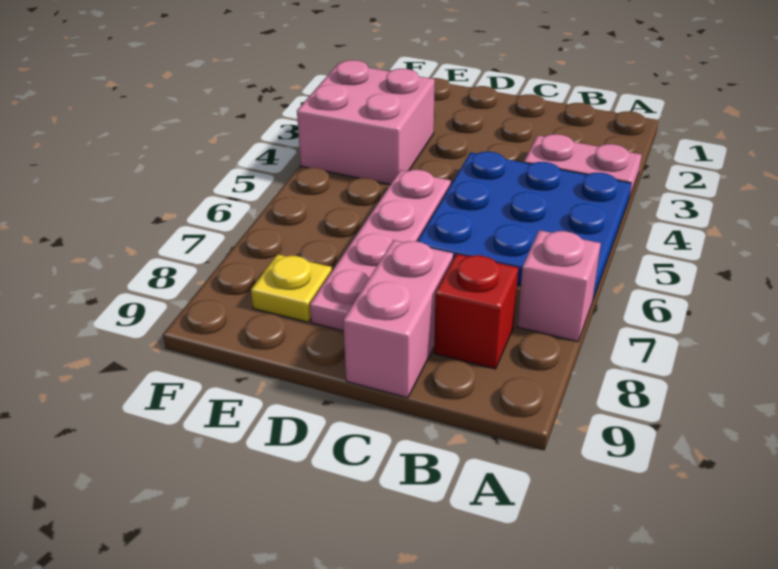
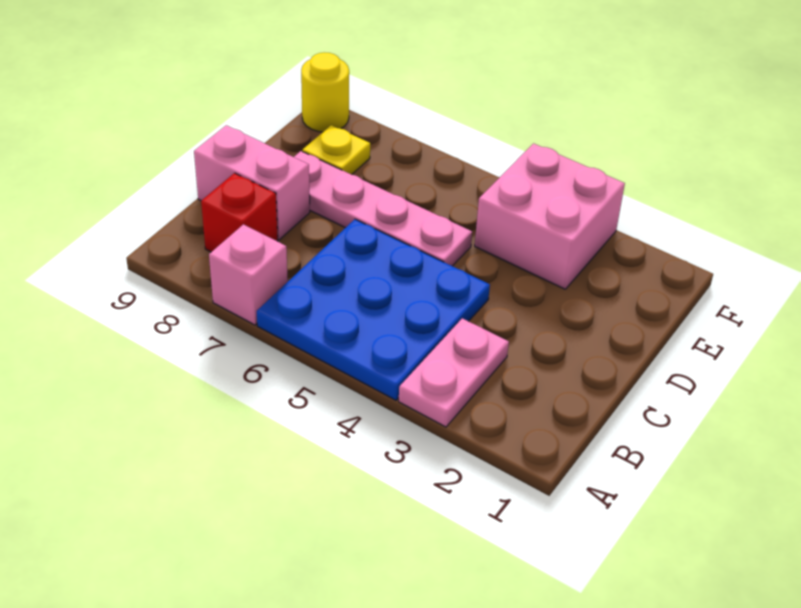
none -> yellow round brick F9 level 1

